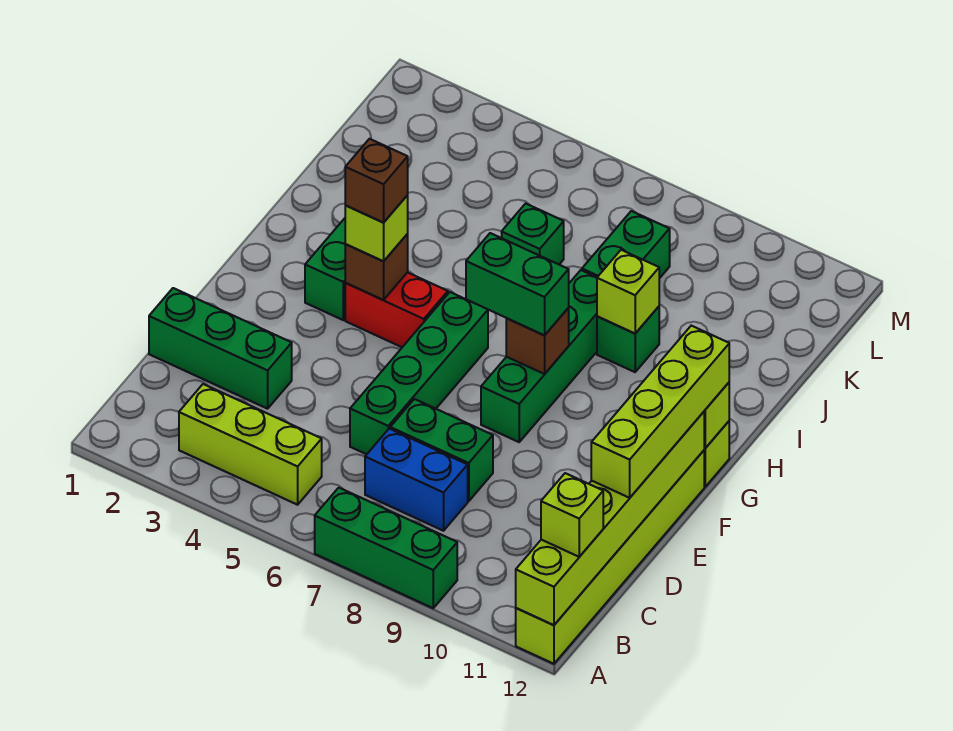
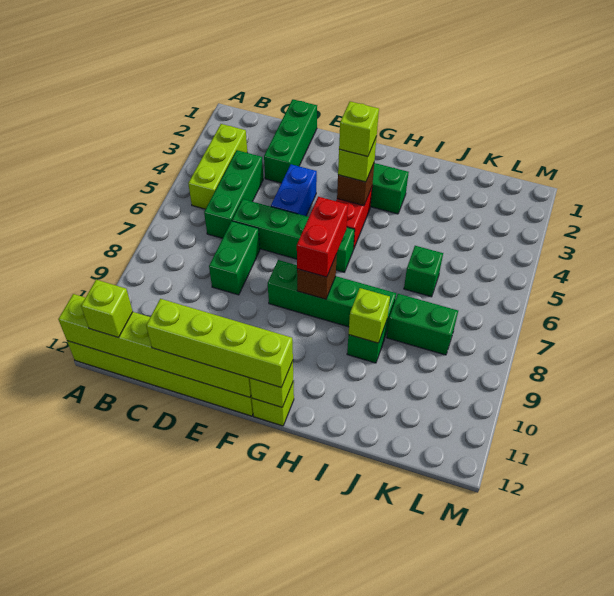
green brick A7:A9 level 1 -> green brick C4:C6 level 1
blue brick C7:C8 level 1 -> blue brick E4:E5 level 1
brown brick G4 level 4 -> lime brick G4 level 4
green brick G7:G8 level 3 -> red brick G7:G8 level 3

